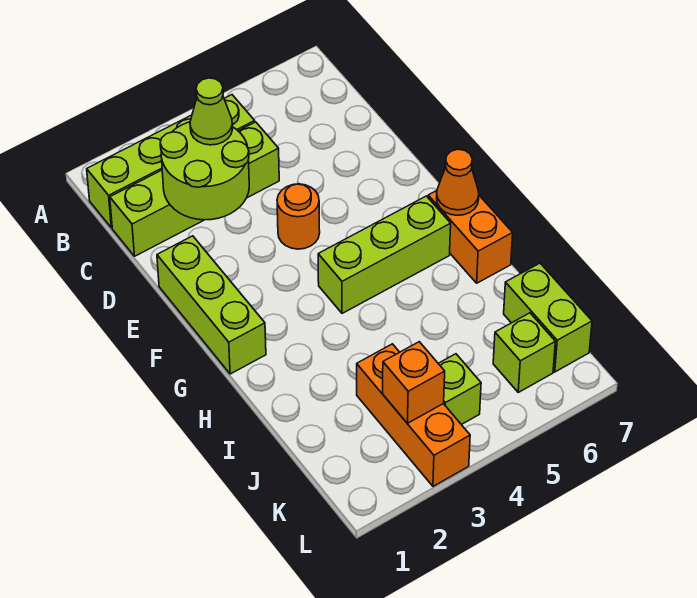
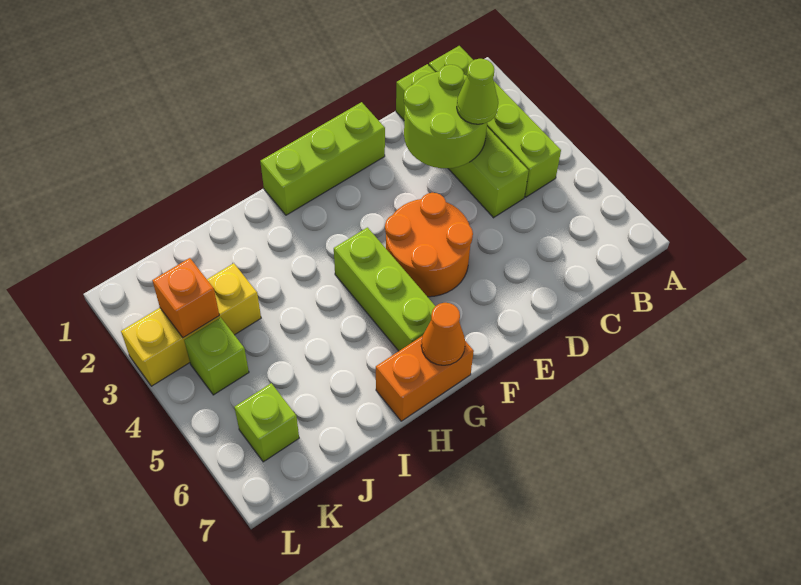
orange round brick E4 level 1 -> orange round brick E4:F5 level 1
orange brick J3:L3 level 1 -> yellow brick J3:L3 level 1
lime brick J7:K7 level 1 -> none

